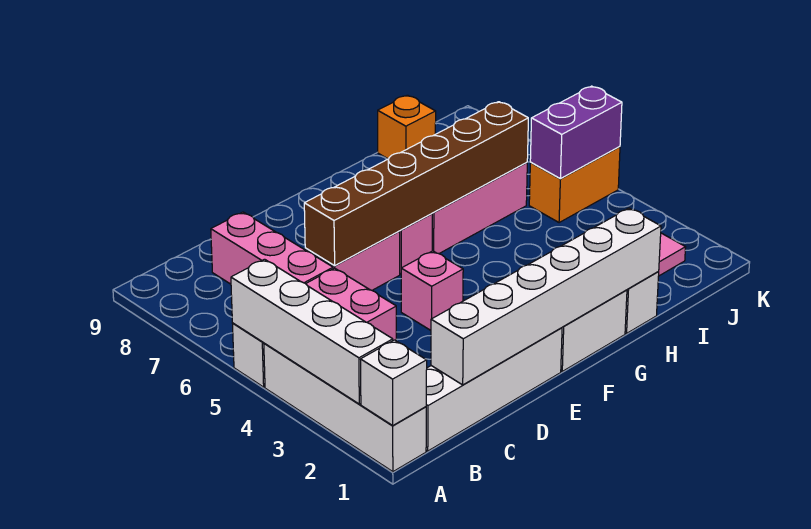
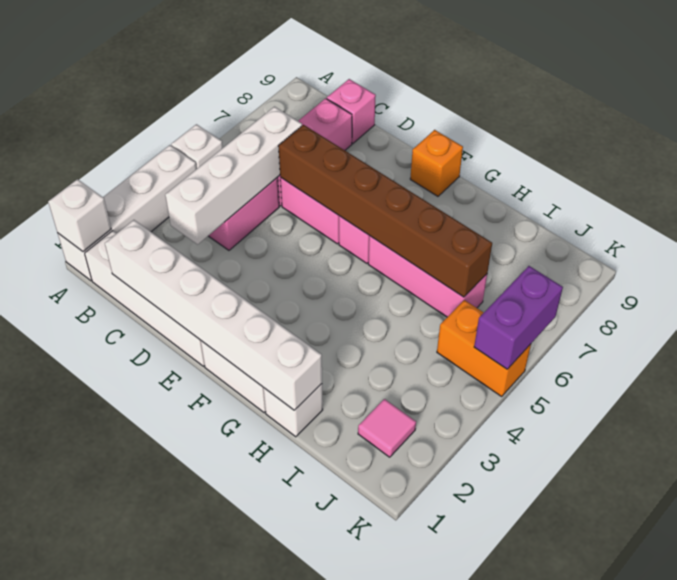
white brick A2:A5 level 2 -> white brick C3:C6 level 2
pink brick E4 level 1 -> pink brick C9 level 1
orange brick I9 level 1 -> orange brick F9 level 1
purple brick J5:K5 level 2 -> purple brick K5:K6 level 2

